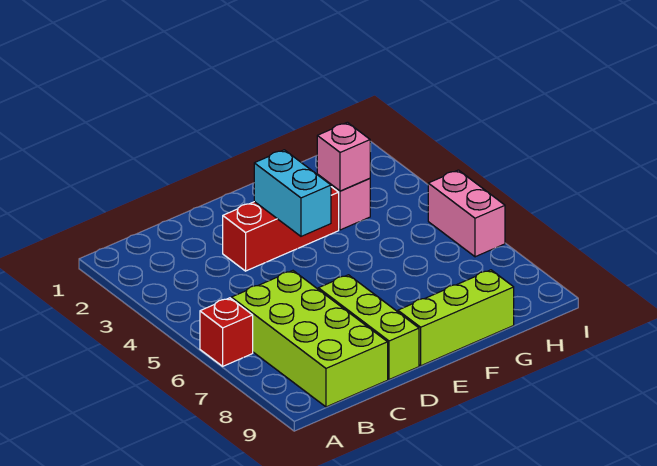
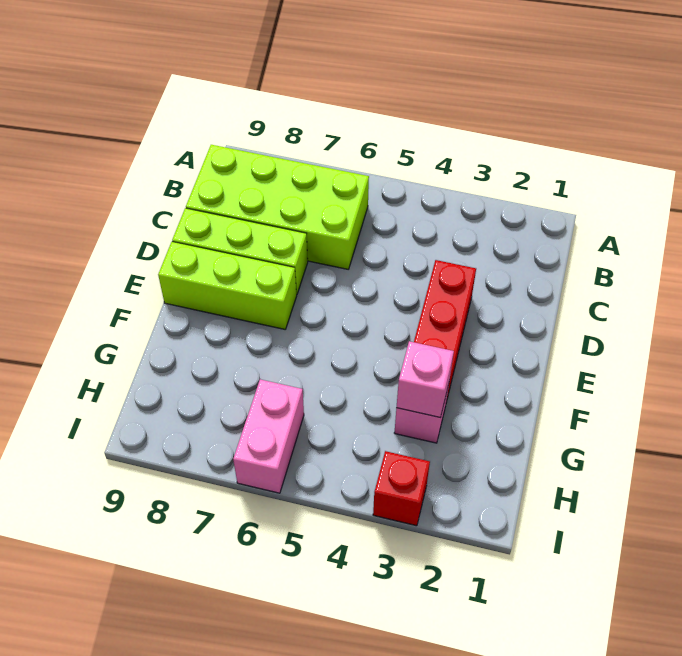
red brick A6 level 1 -> red brick I3 level 1
cyan brick E3:E4 level 2 -> none
lime brick E9:G9 level 1 -> lime brick E7:E9 level 1
pink brick I5:I6 level 1 -> pink brick H6:I6 level 1

